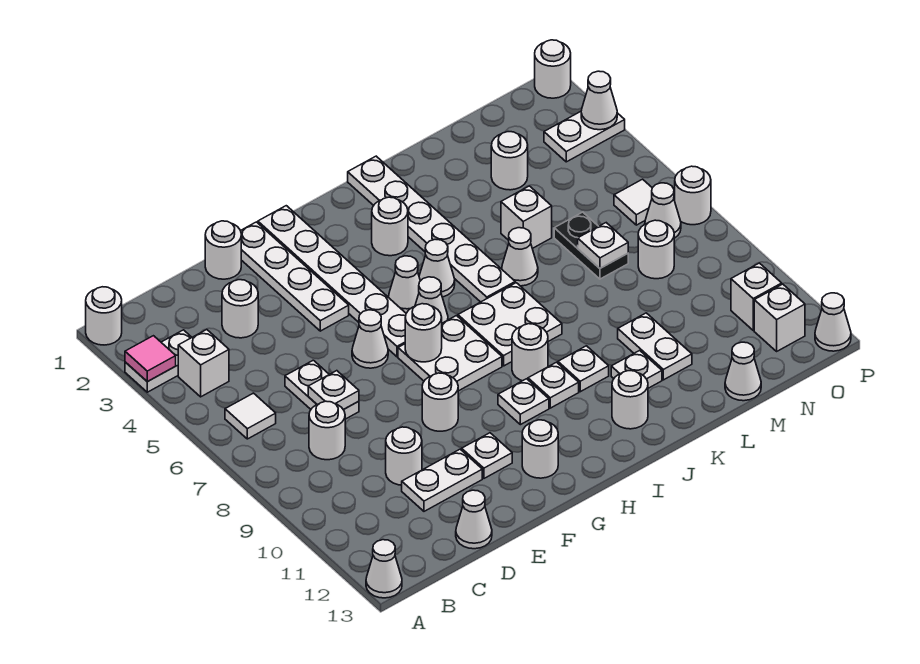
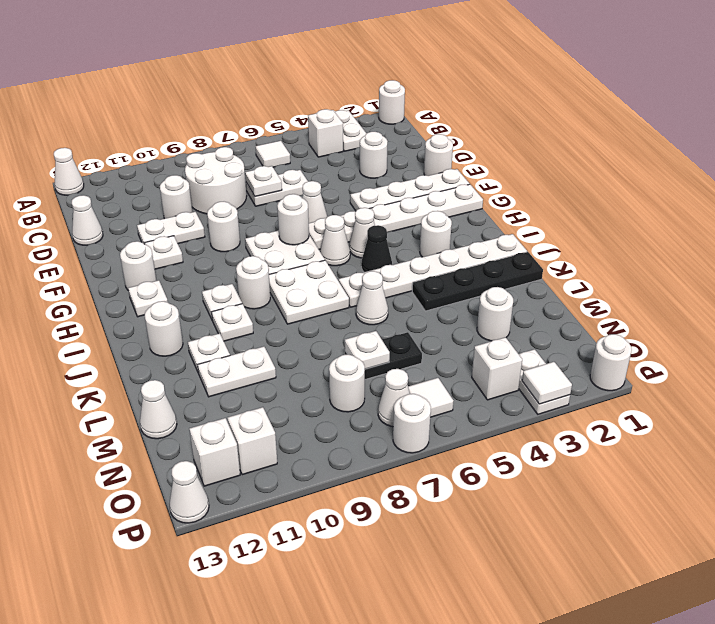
pink tile A3 level 2 -> none
white round brick C8 level 1 -> white round brick C8:D9 level 1
white plate D11:E11 level 1 -> white plate E10:E11 level 1
white plate H10 level 1 -> white plate H12 level 1
white cone I5 level 1 -> black cone I5 level 1
none -> black plate K1:K4 level 1
white brick L5 level 1 -> white brick O4 level 1
white cone P3 level 2 -> white tile P3 level 2

